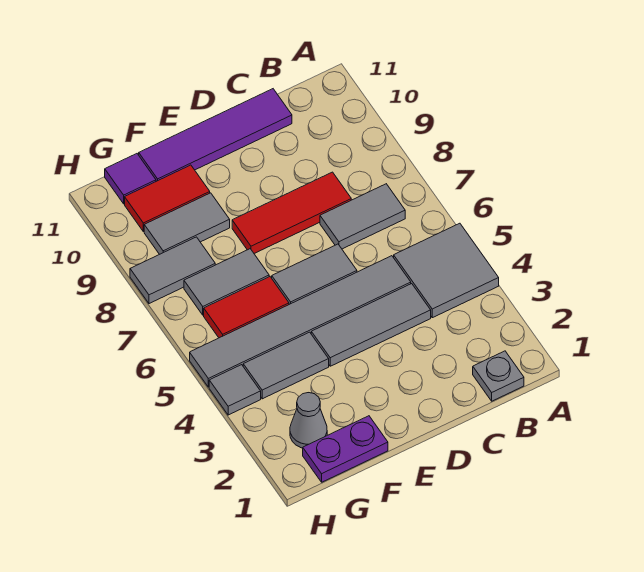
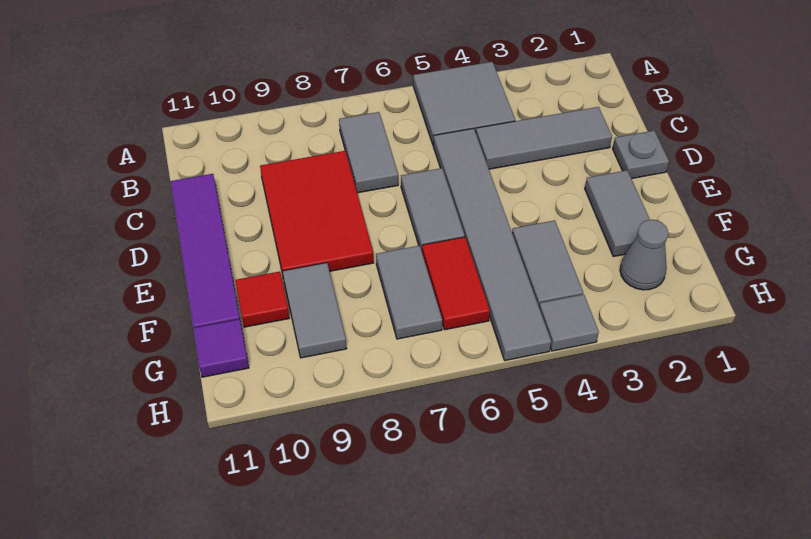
grey plate B1 level 1 -> grey plate D1 level 1
grey tile C4:E4 level 1 -> grey tile C2:C4 level 1
red tile C8:E8 level 1 -> red tile C8:E9 level 1
purple plate F1:G1 level 1 -> none
red tile F10:G10 level 1 -> red tile F10 level 1
grey tile G8:H8 level 1 -> grey tile E2:F2 level 1

